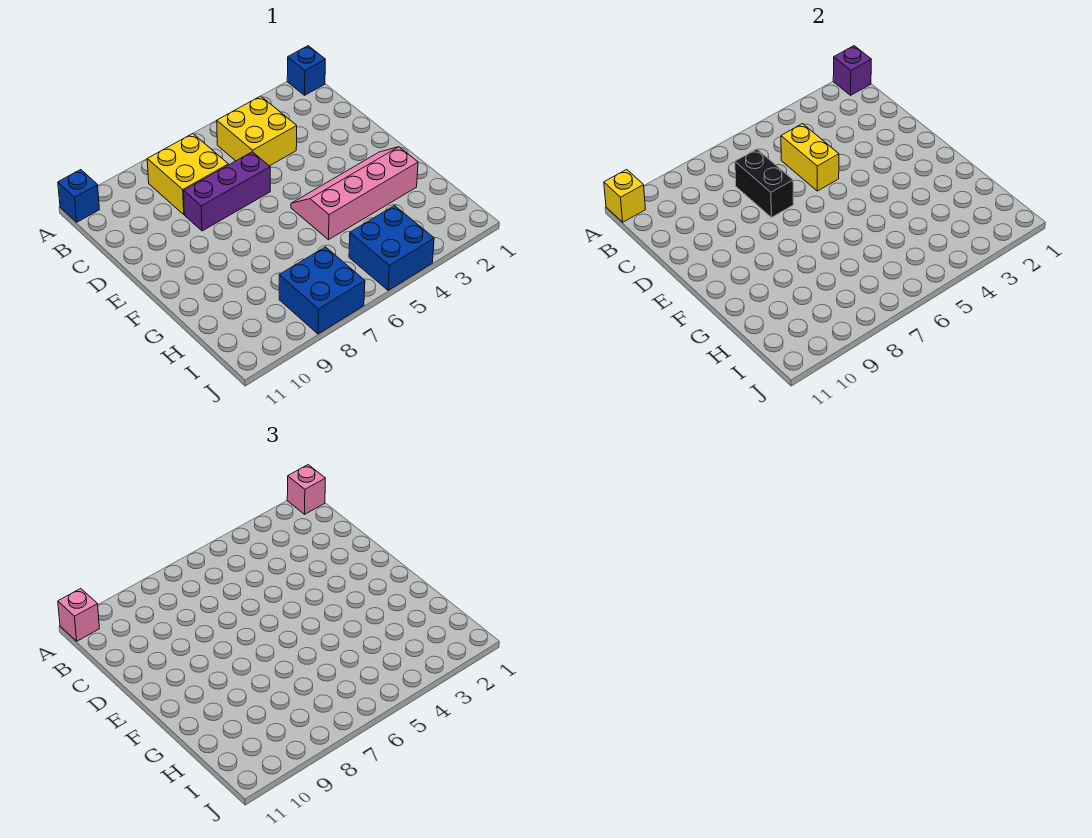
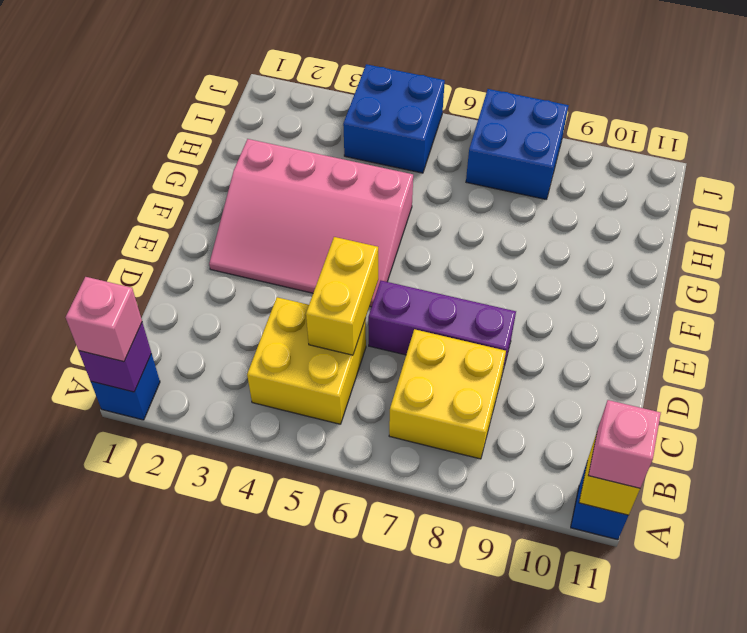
black brick C7:D7 level 2 -> none
pink slope F2:G5 level 1 top G -> pink slope E2:G5 level 1 top G

